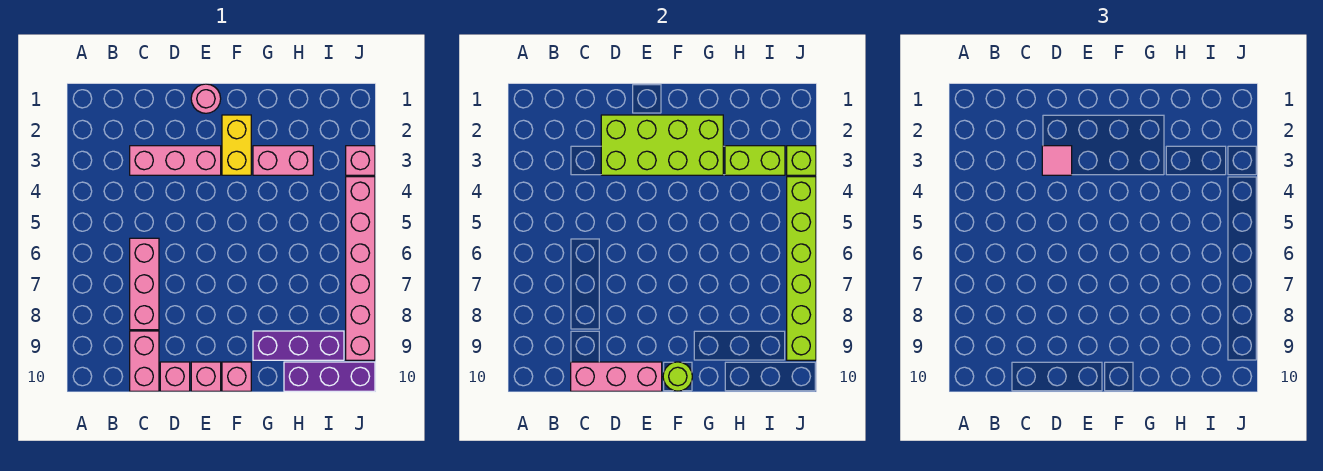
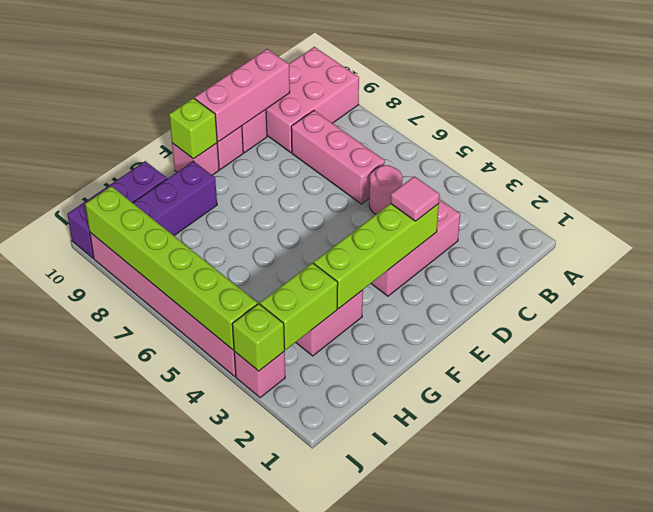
pink brick C9:C10 level 1 -> pink brick A9:C10 level 1
lime brick D2:G3 level 2 -> lime brick D3:G3 level 2
pink round brick E1 level 1 -> pink round brick C5 level 1
yellow brick F2:F3 level 1 -> none
lime round brick F10 level 2 -> lime brick F10 level 2

